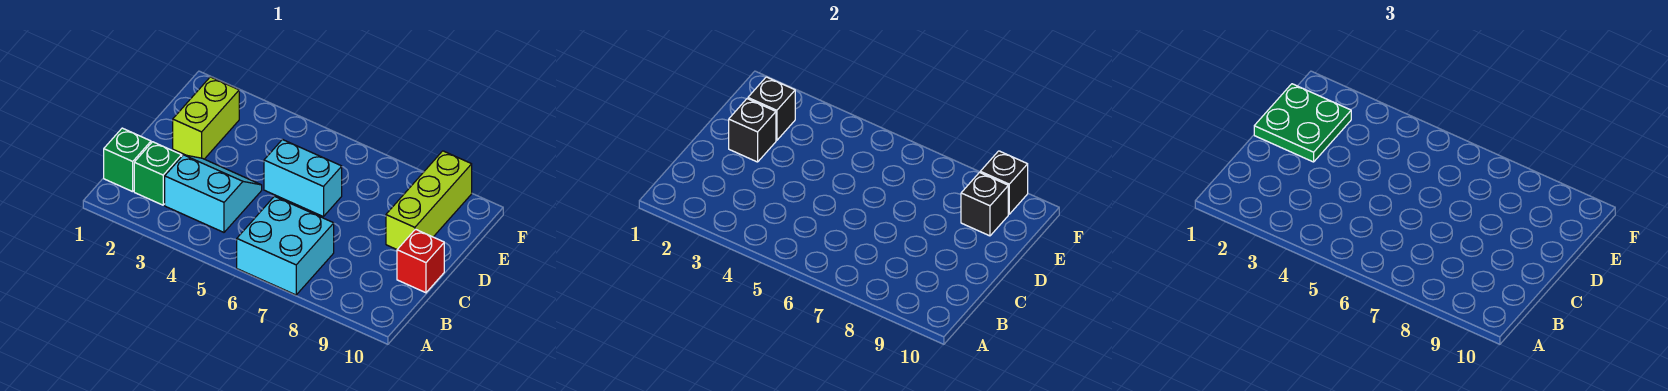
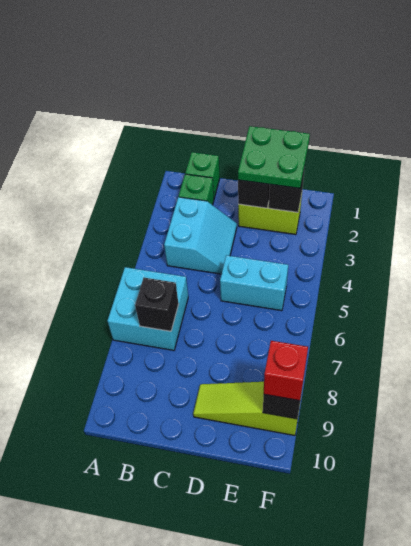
red brick C10 level 1 -> red brick F9 level 3
cyan brick D5:D6 level 1 -> cyan brick D5:E5 level 1
lime brick D9:F9 level 1 -> lime slope D9:F9 level 1 top F
black brick E9 level 2 -> black brick B7 level 2

